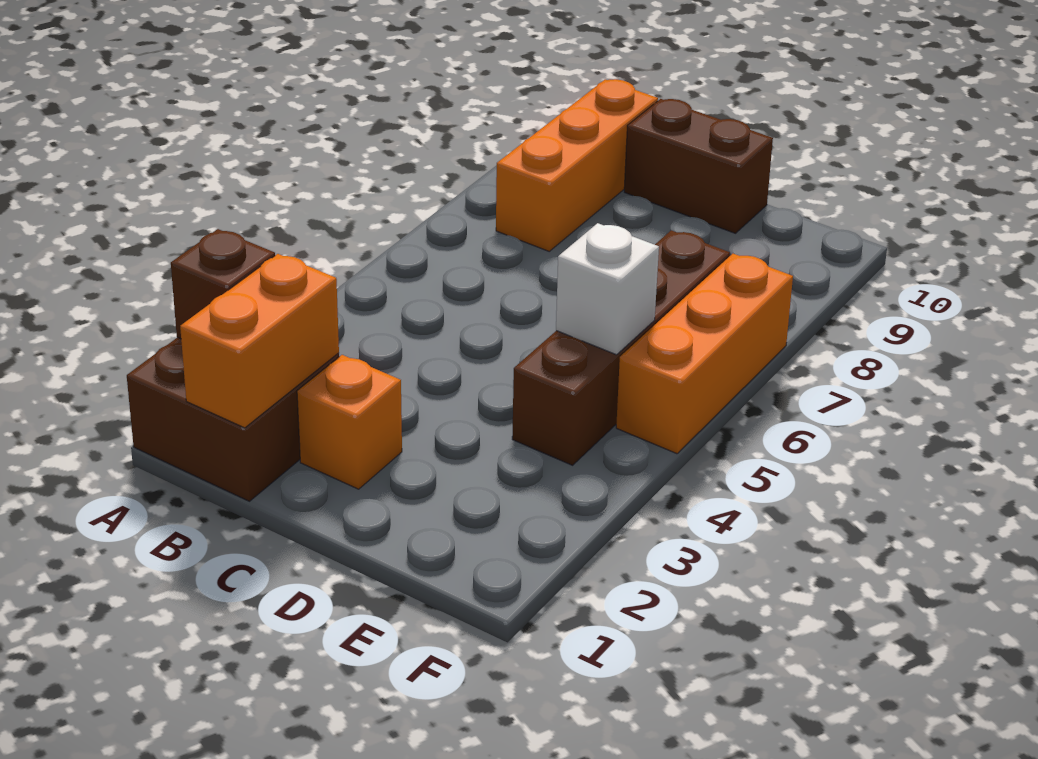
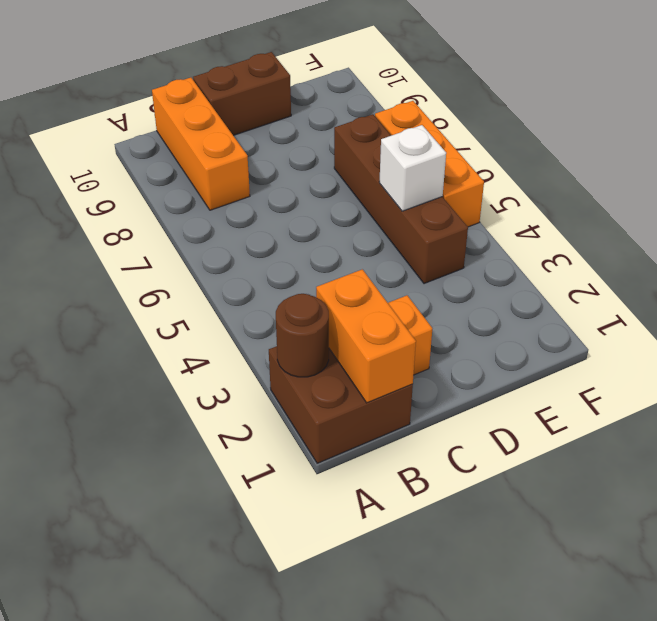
brown brick A2 level 2 -> brown round brick A2 level 2

